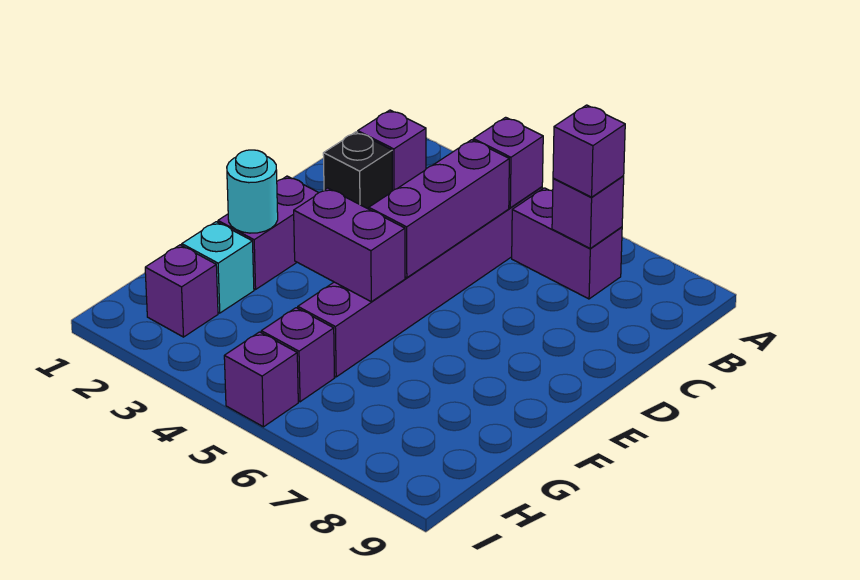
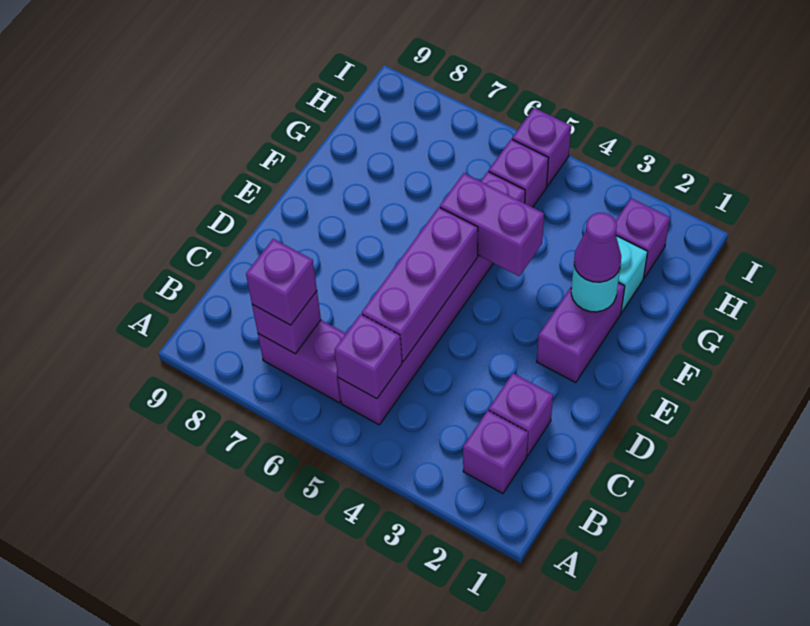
black brick C2 level 1 -> purple brick C2 level 1
none -> purple cone F2 level 3

